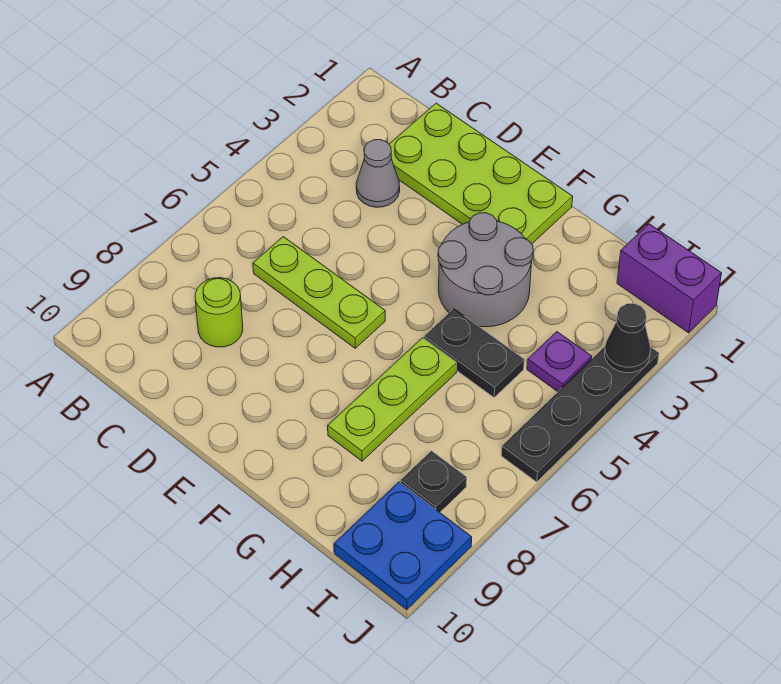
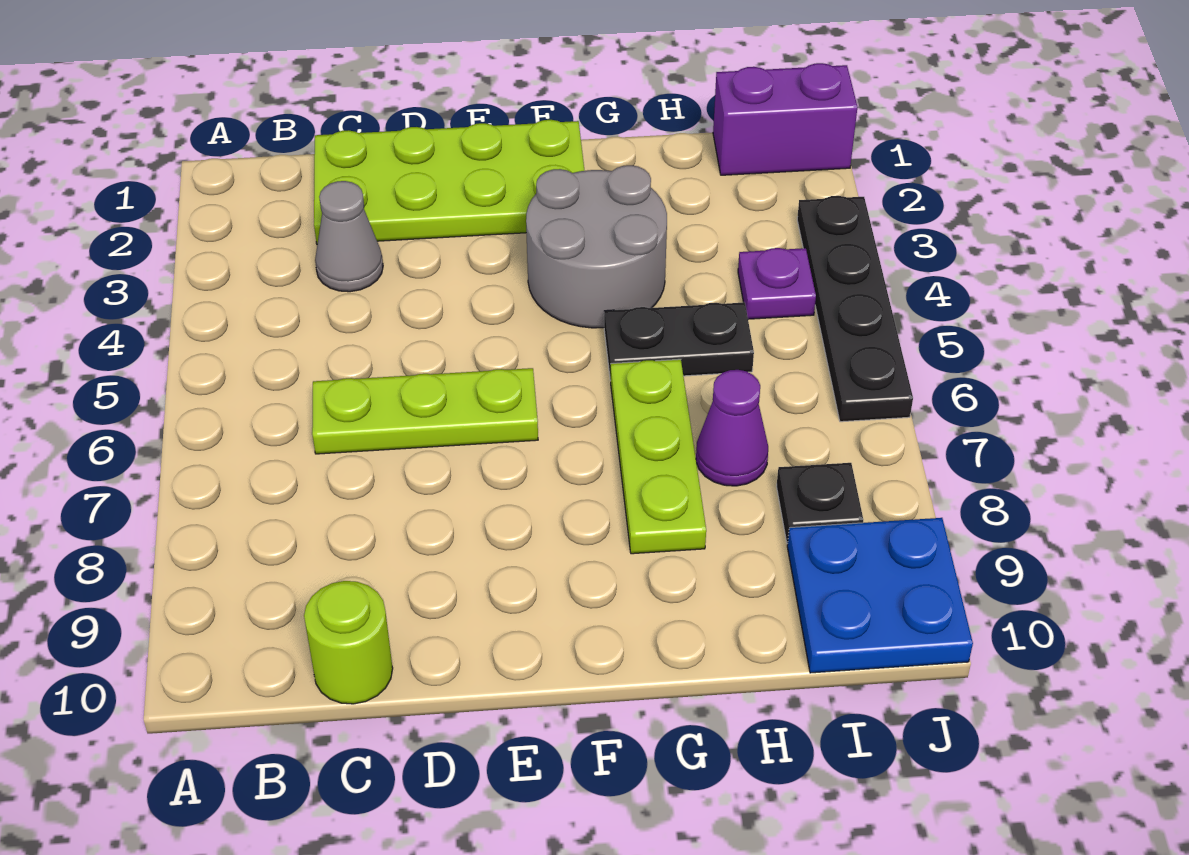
lime round brick C8 level 1 -> lime round brick C10 level 1
none -> purple cone H7 level 1
black cone J3 level 2 -> none

